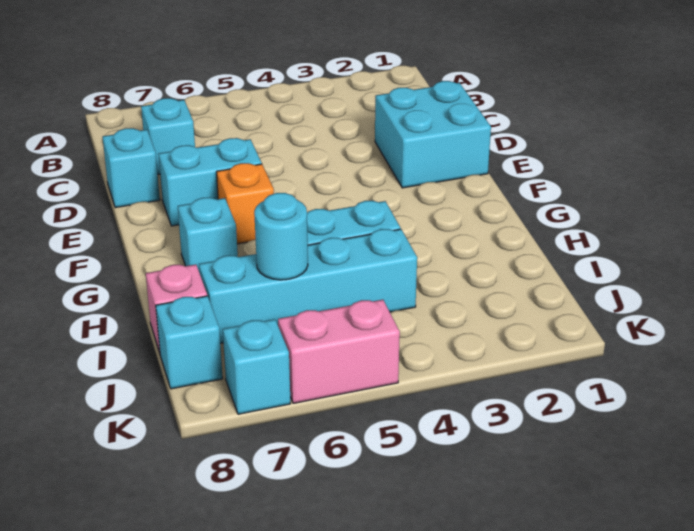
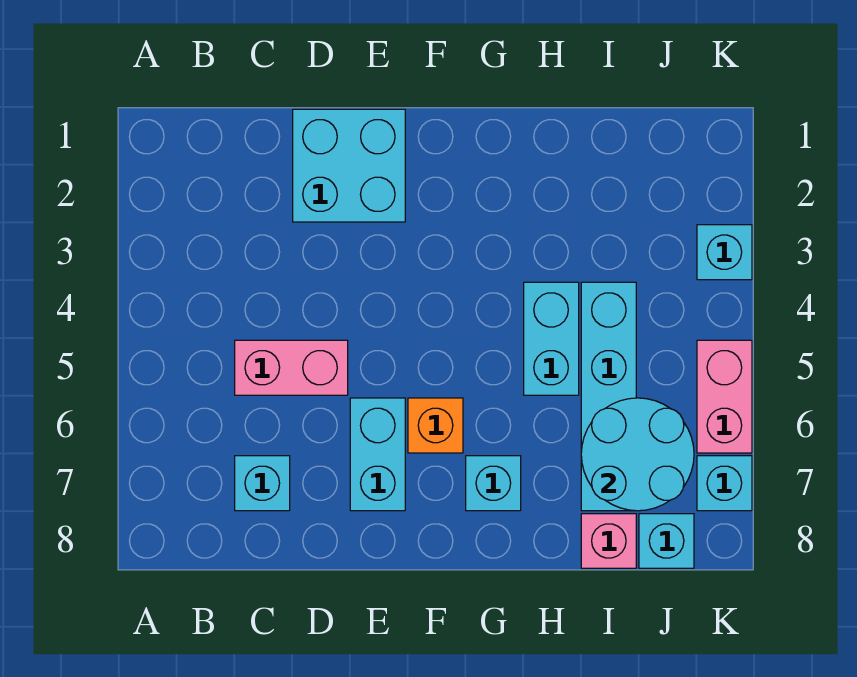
none -> pink brick C5:D5 level 1
cyan brick D8 level 1 -> cyan brick K3 level 1
cyan round brick I6 level 2 -> cyan round brick I6:J7 level 2

